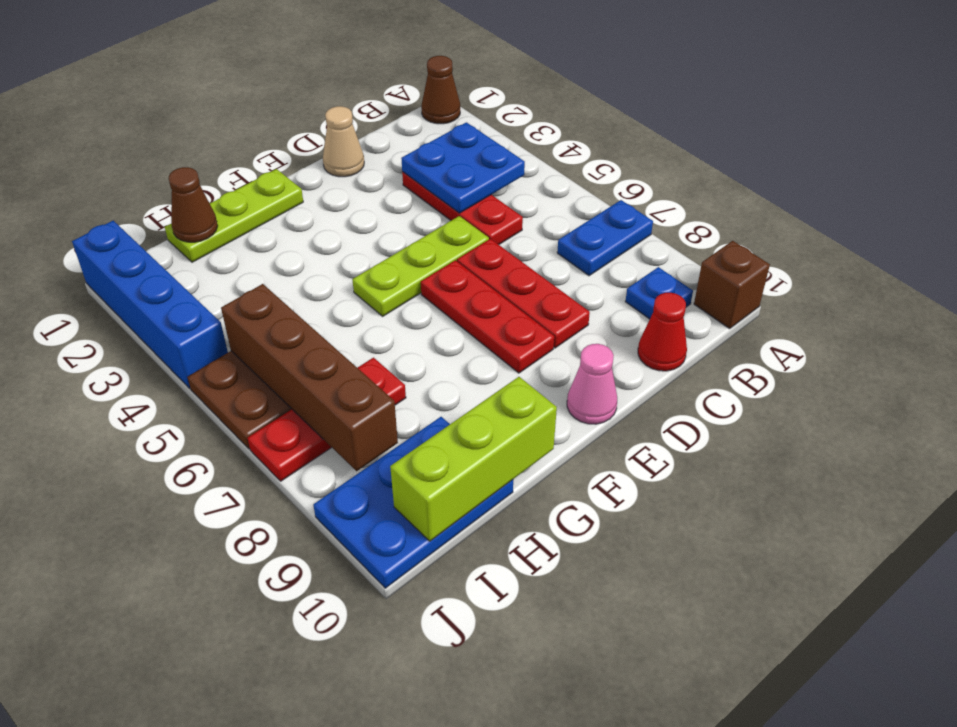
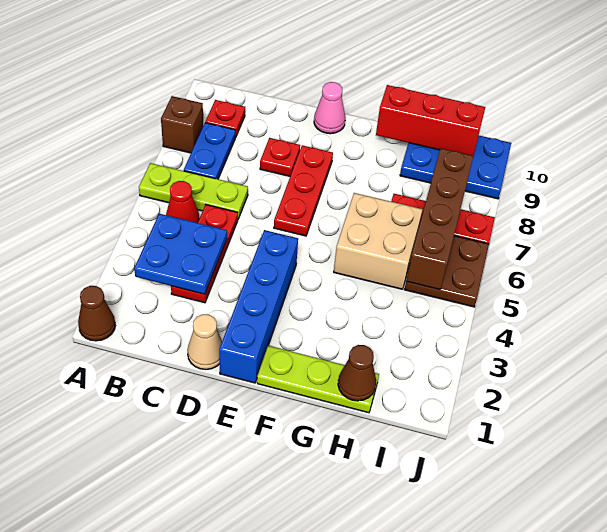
blue plate A7:B7 level 1 -> blue plate B7:B8 level 1
brown brick A10 level 1 -> brown brick A8 level 1
blue plate B9 level 1 -> red plate B9 level 1
red cone C10 level 1 -> red cone B5 level 1
lime plate D5:F5 level 1 -> lime plate A6:C6 level 1
red plate D6:D8 level 1 -> red plate D8 level 1
none -> tan brick G5:H6 level 1
lime brick G10:I10 level 2 -> red brick G10:I10 level 2
blue brick J1:J4 level 1 -> blue brick E1:E4 level 1

